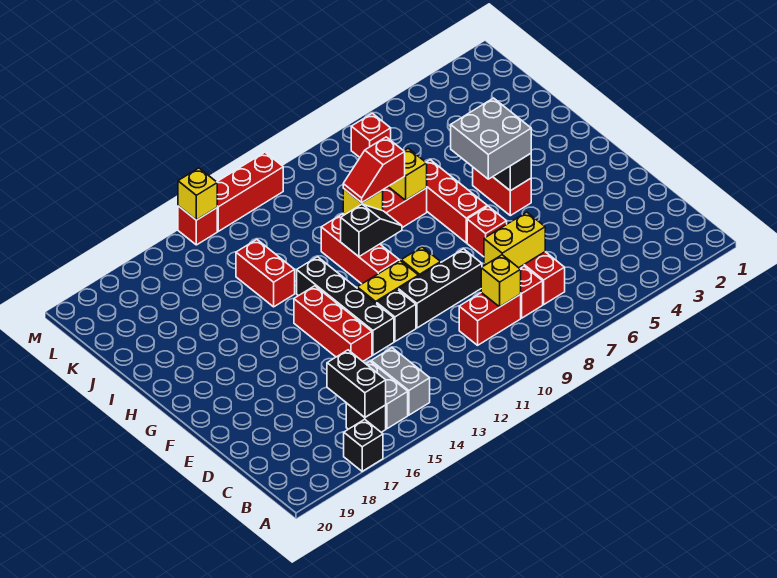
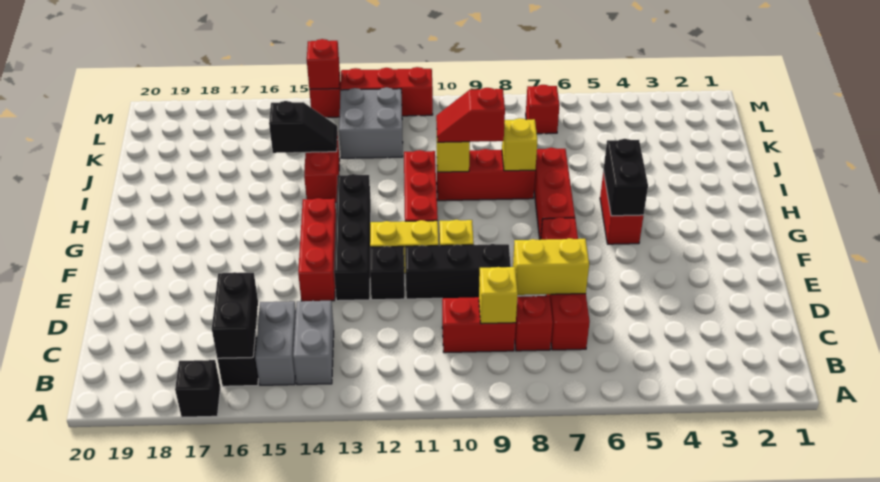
grey brick G5:H6 level 3 -> grey brick K12:L13 level 1
black slope H10:H11 level 2 top 11 -> black slope J14:J15 level 2 top 15
yellow brick M14 level 2 -> red brick M14 level 2

